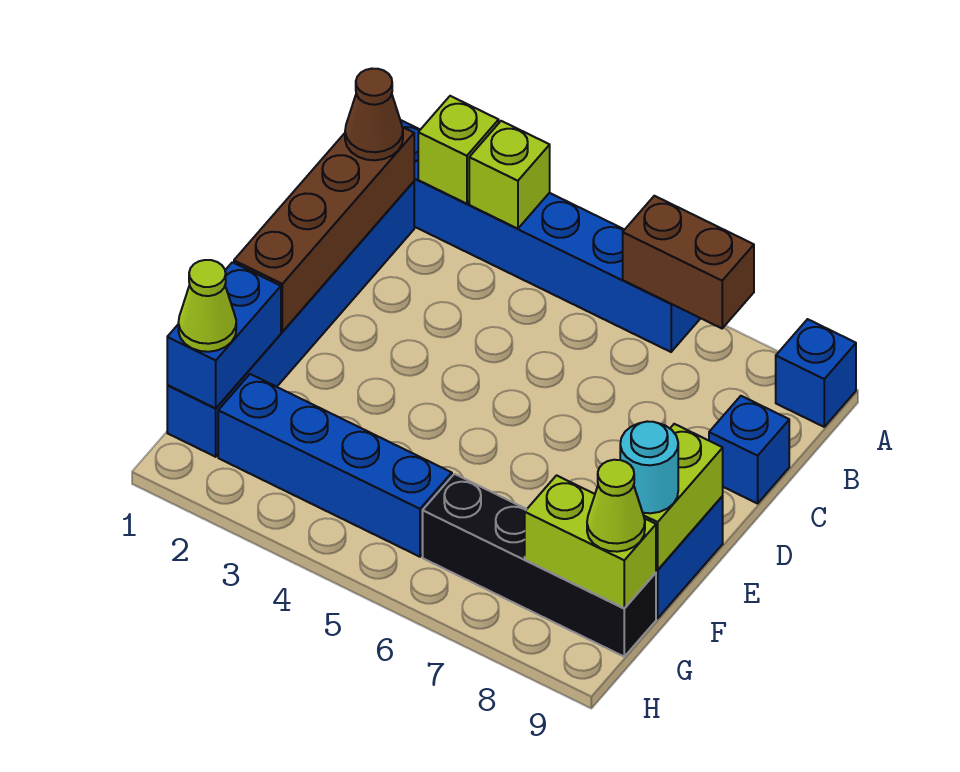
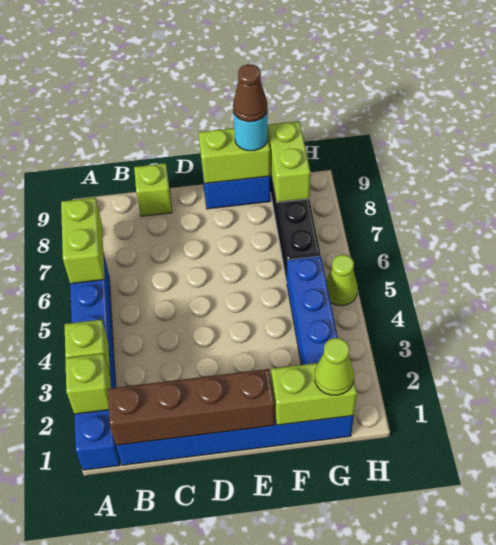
brown brick A6:A7 level 2 -> lime brick A6:A7 level 2
blue brick A9 level 1 -> none
brown cone B1 level 3 -> brown cone F9 level 4
blue brick C9 level 1 -> lime brick C9 level 1
blue brick F1:G1 level 2 -> lime brick F1:G1 level 2
lime cone G9 level 3 -> lime cone H5 level 1

